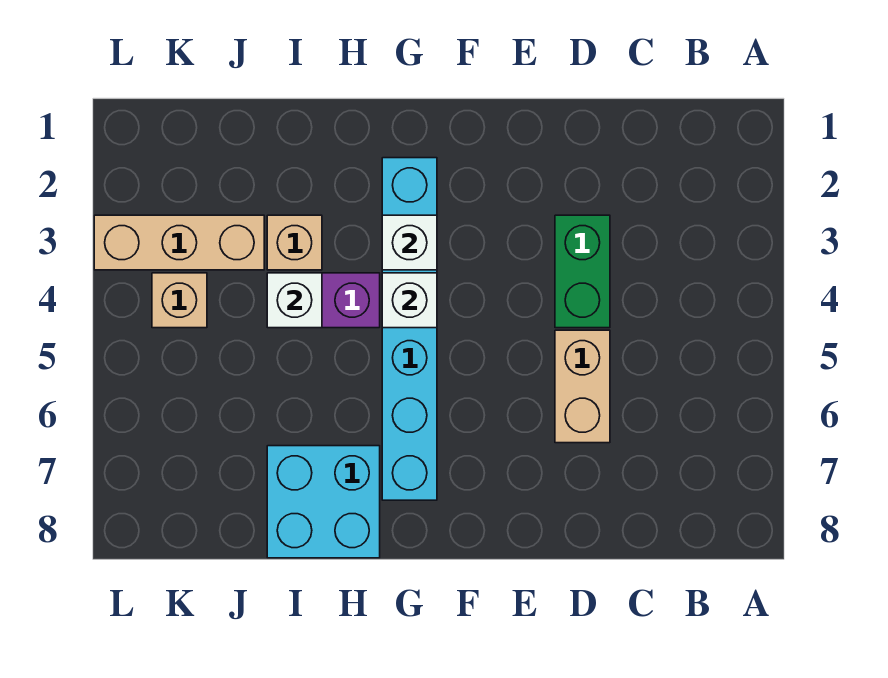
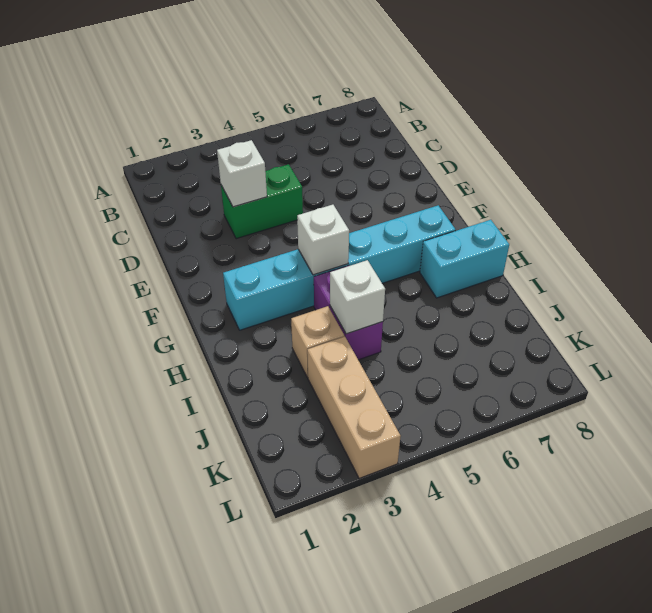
tan brick D5:D6 level 1 -> none
white brick G3 level 2 -> white brick D3 level 2
cyan brick H7:I8 level 1 -> cyan brick H7:H8 level 1
tan brick K4 level 1 -> none

